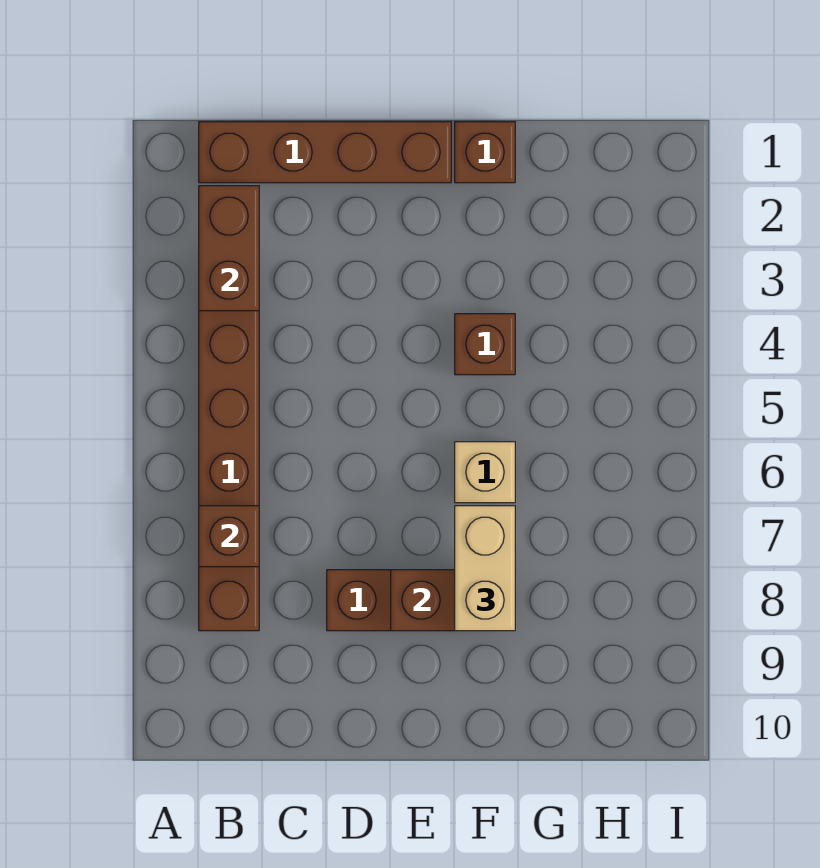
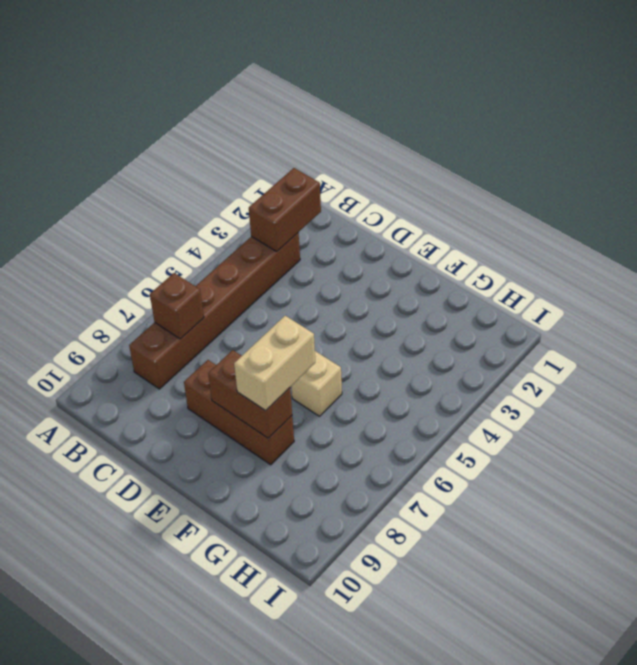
brown brick B1:E1 level 1 -> none
brown brick F1 level 1 -> none
brown brick F4 level 1 -> none

